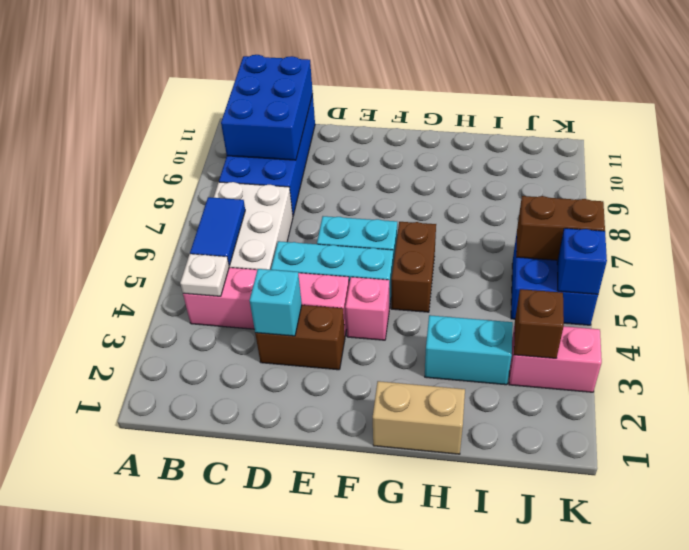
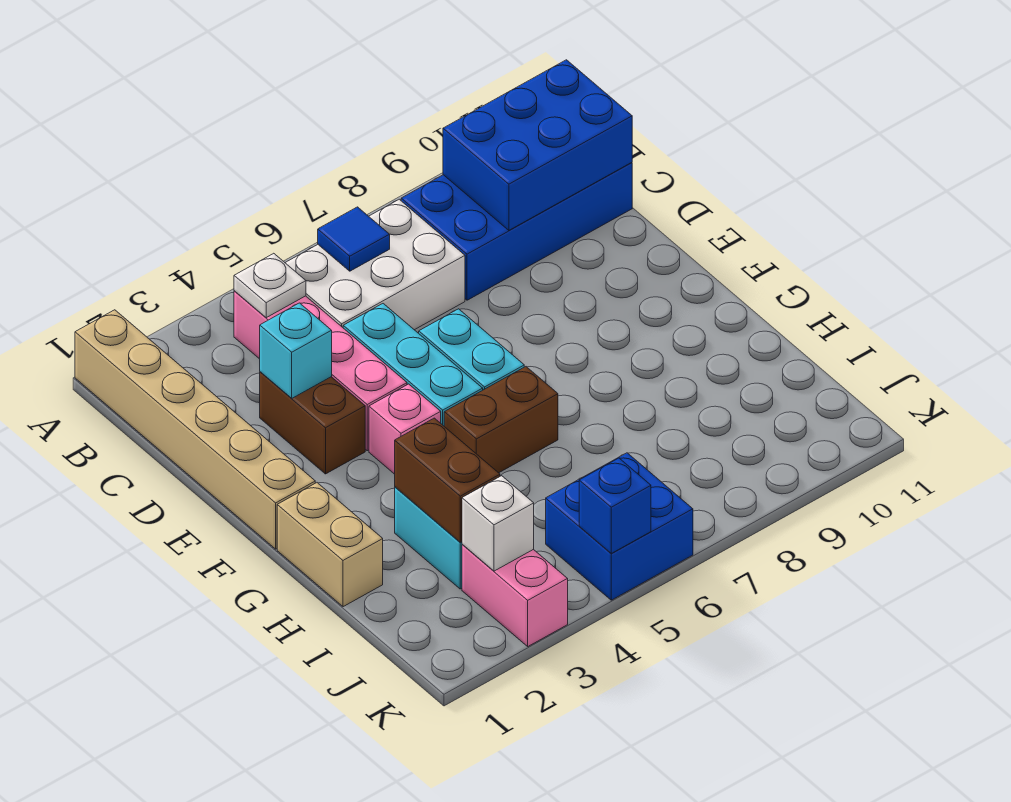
none -> tan brick A1:F1 level 1
blue tile B5:B6 level 2 -> blue tile B6 level 2
brown brick J3 level 2 -> white brick J3 level 2
brown brick J6:K6 level 2 -> brown brick H3:I3 level 2

